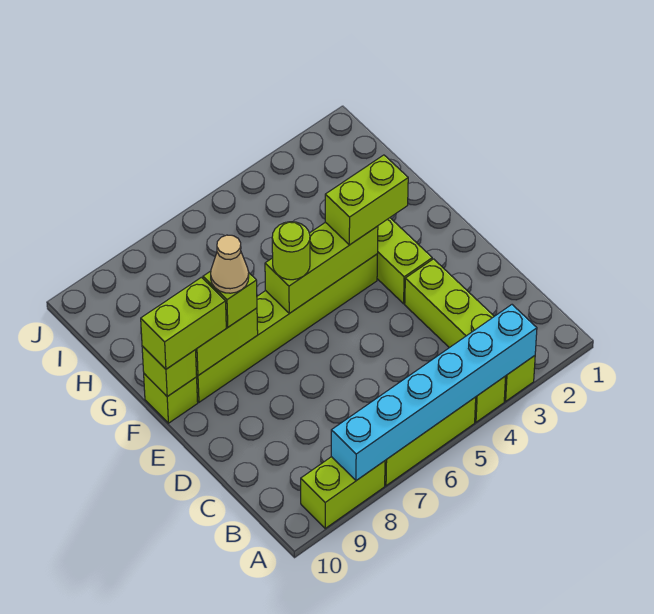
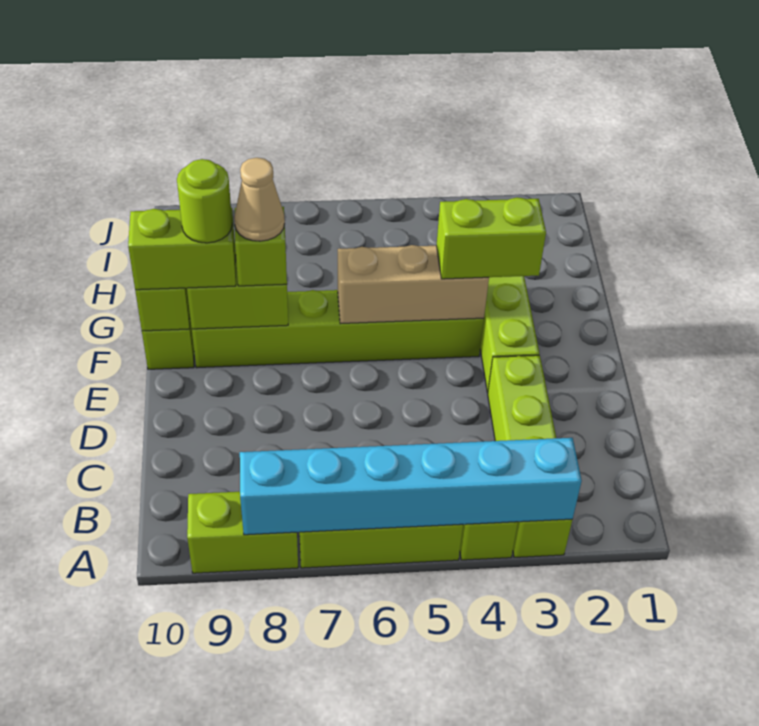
lime brick F4:F6 level 2 -> tan brick F4:F6 level 2
lime round brick F6 level 3 -> lime round brick F9 level 4

